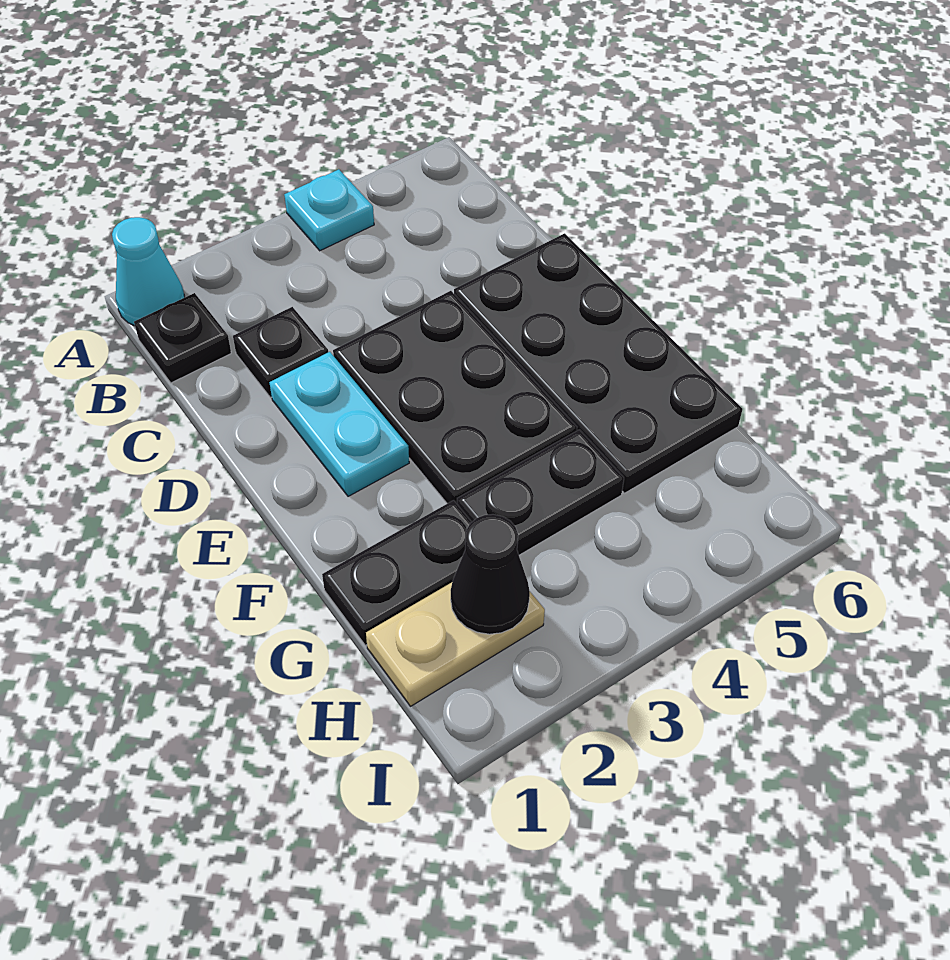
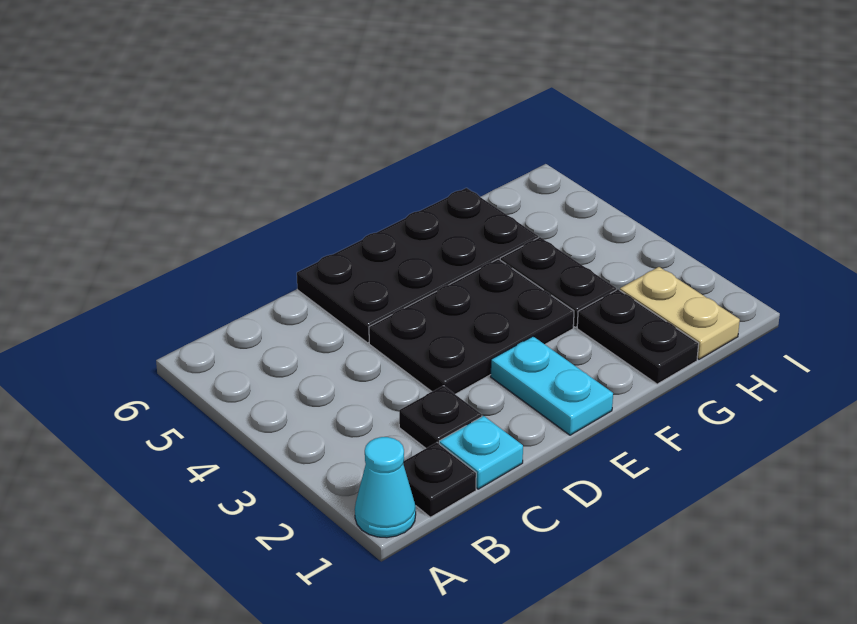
cyan plate A4 level 1 -> cyan plate C1 level 1
cyan plate D2:E2 level 1 -> cyan plate E1:E2 level 1
black cone H2 level 2 -> none

